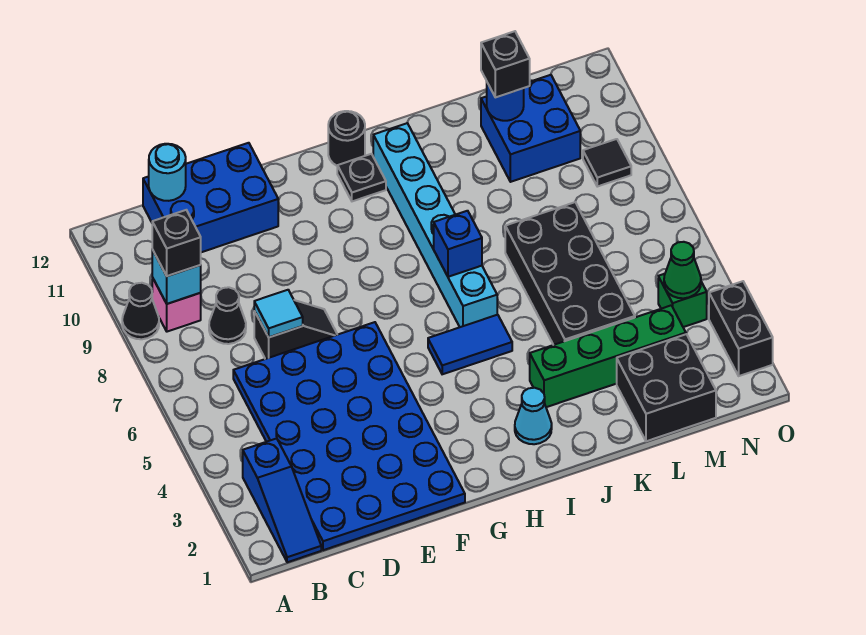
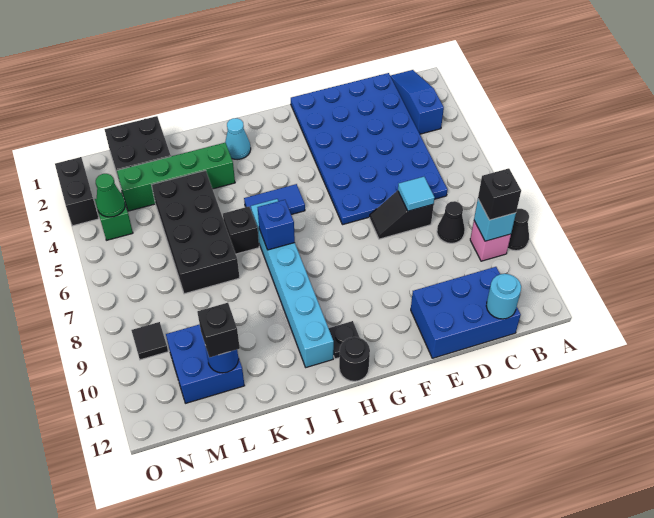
none -> black brick J6 level 1

